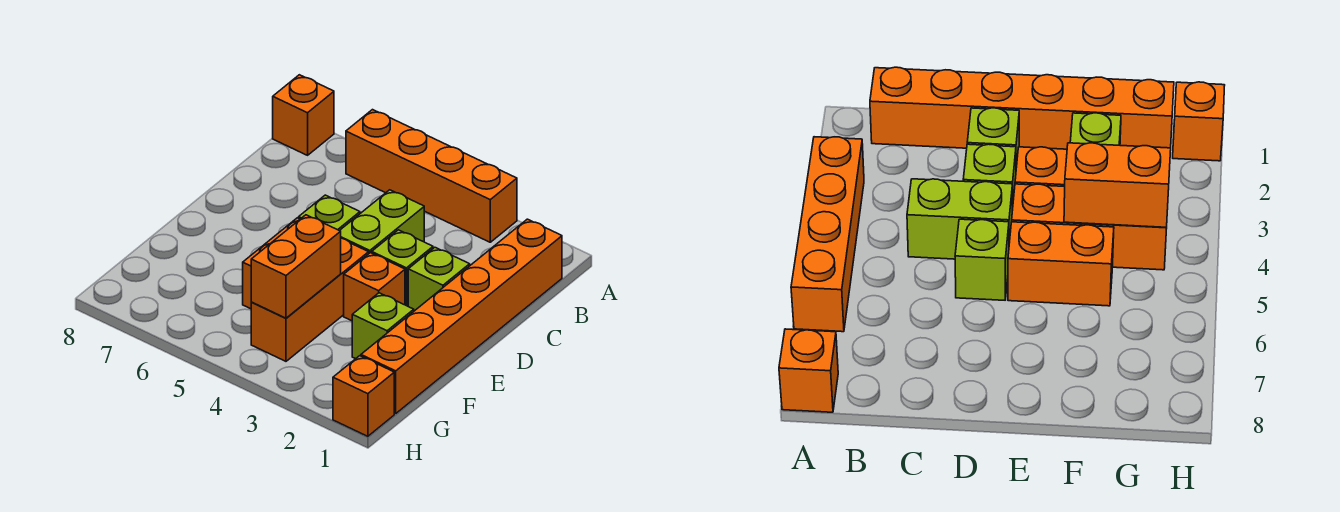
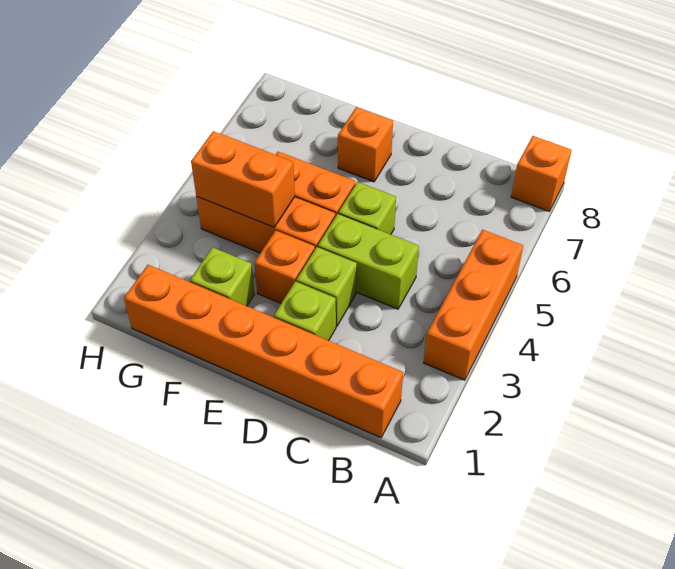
orange brick A3:A6 level 1 -> orange brick A3:A5 level 1
orange brick H1 level 1 -> orange brick E7 level 1

